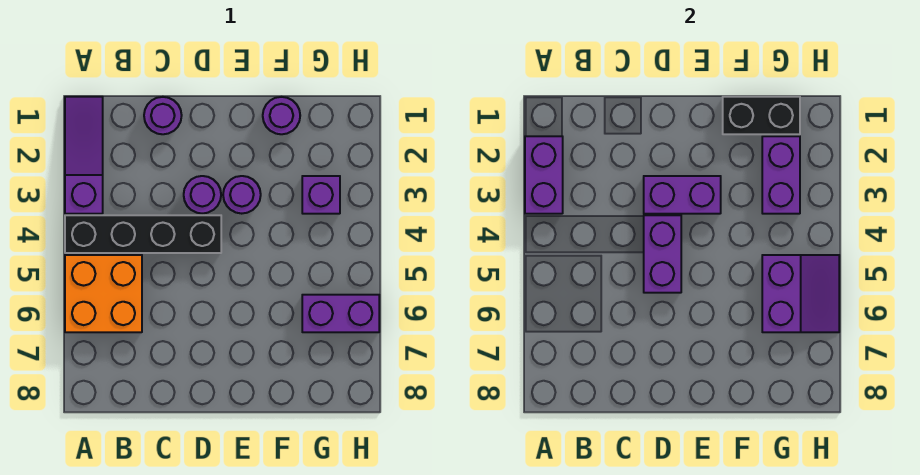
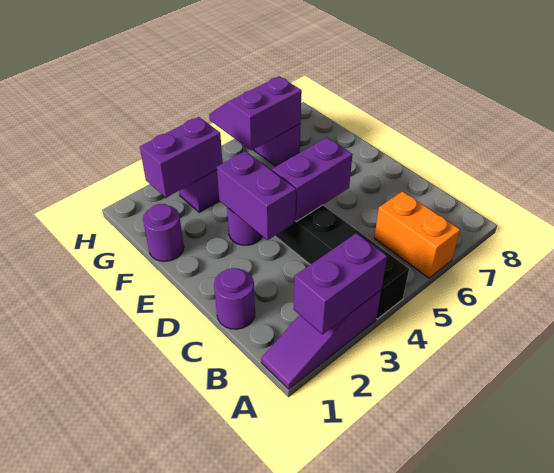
orange brick A5:B6 level 1 -> orange brick A6:B6 level 1
purple round brick D3 level 1 -> none
black brick F1:G1 level 2 -> none

